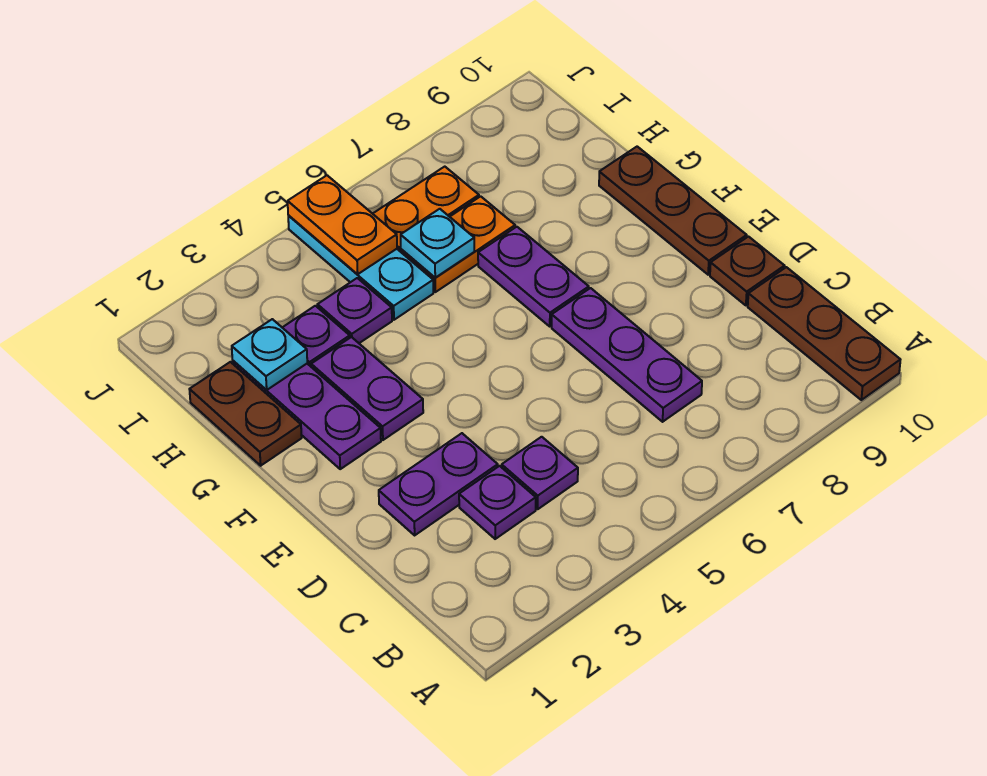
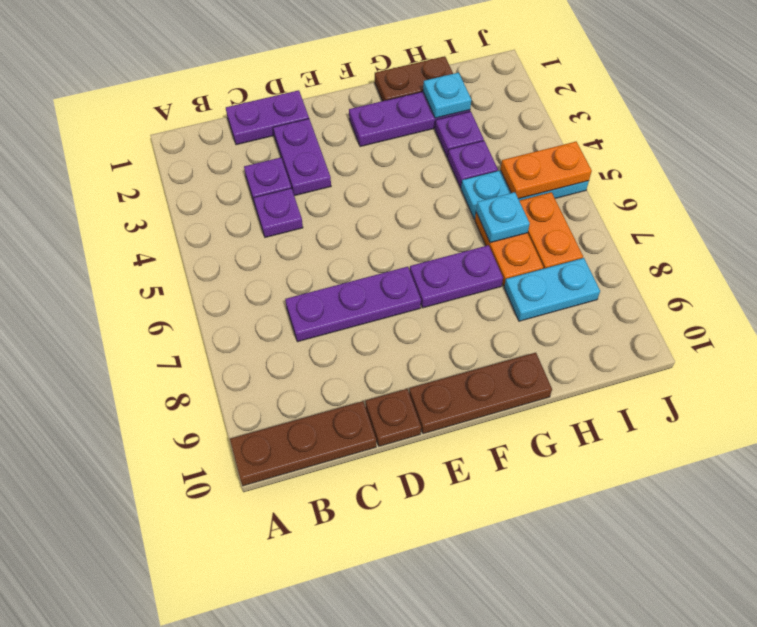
purple plate F3:G3 level 1 -> purple plate C1:D1 level 1
none -> cyan plate H8:I8 level 1

